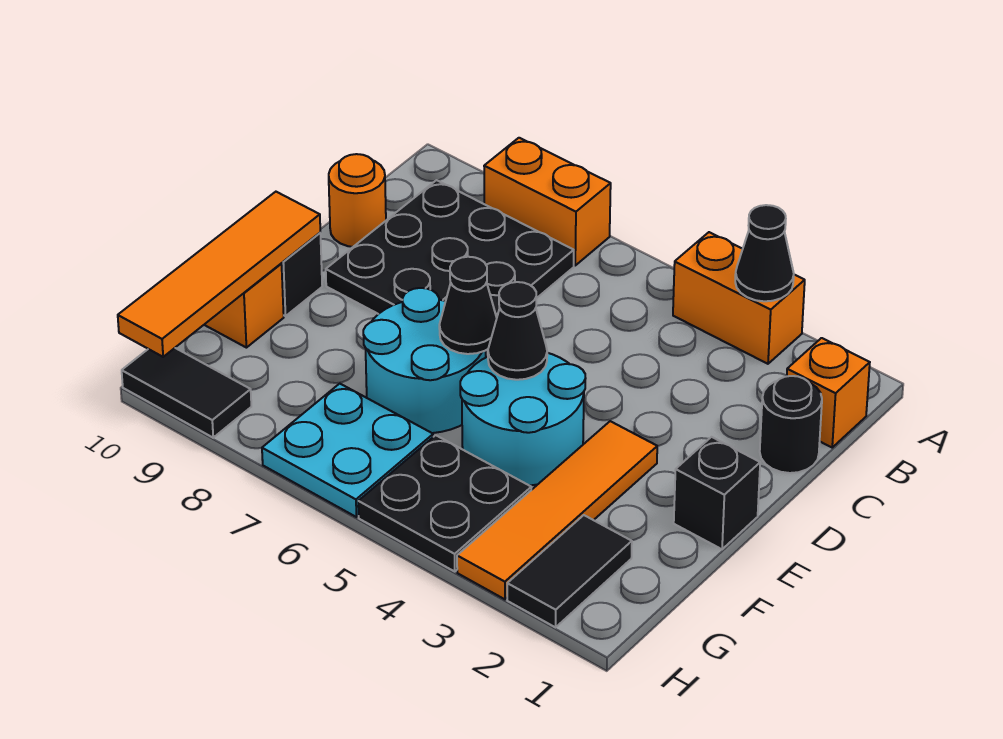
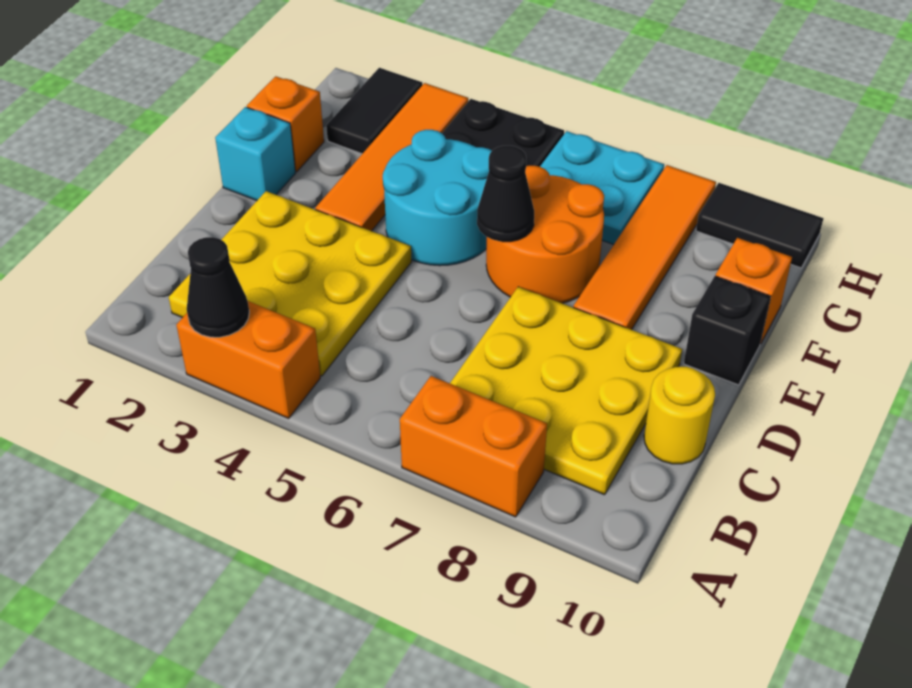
orange brick B1 level 1 -> orange brick F1 level 1
none -> yellow plate B2:D4 level 1
black plate B7:D9 level 1 -> yellow plate B7:D9 level 1
black round brick C1 level 1 -> none
orange round brick C10 level 1 -> yellow round brick C10 level 1
black brick E1 level 1 -> cyan brick E1 level 1
black cone E5 level 2 -> none
cyan round brick E6:F7 level 1 -> orange round brick E6:F7 level 1
orange tile E10:H10 level 2 -> orange tile E8:H8 level 1

